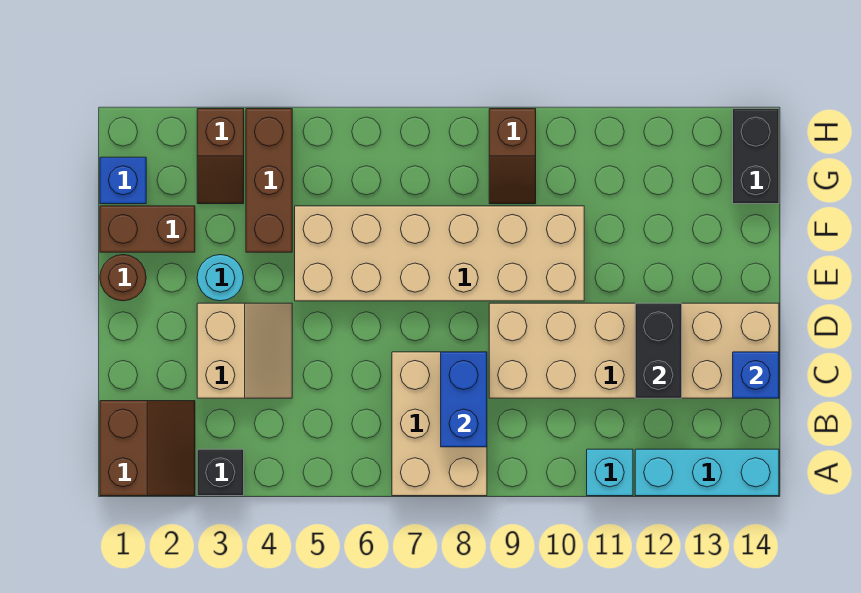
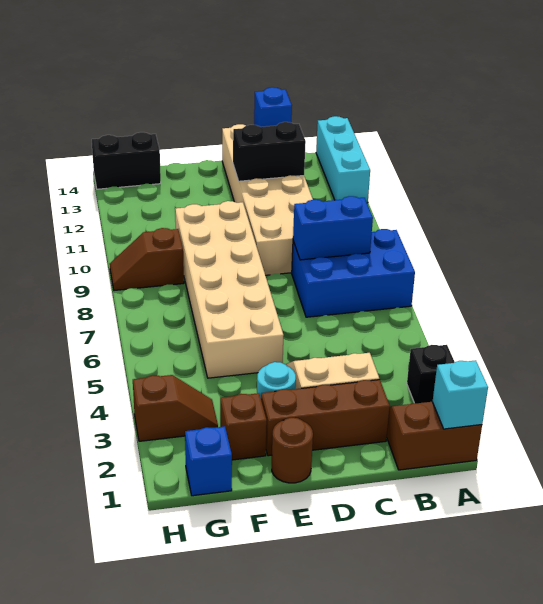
tan brick A7:C8 level 1 -> blue brick A7:C8 level 1
cyan brick A11 level 1 -> cyan brick A1 level 2
brown brick F1:F2 level 1 -> brown brick F2 level 1
brown brick F4:H4 level 1 -> brown brick C2:E2 level 1
brown slope G9:H9 level 1 top H -> brown slope G9:H9 level 1 top G

